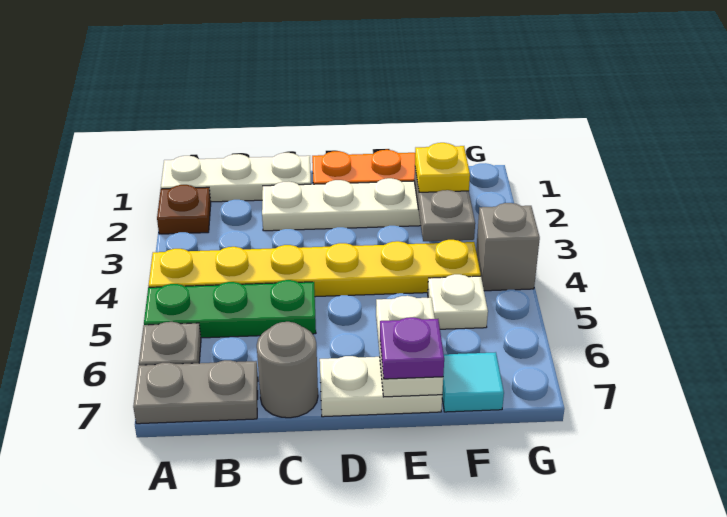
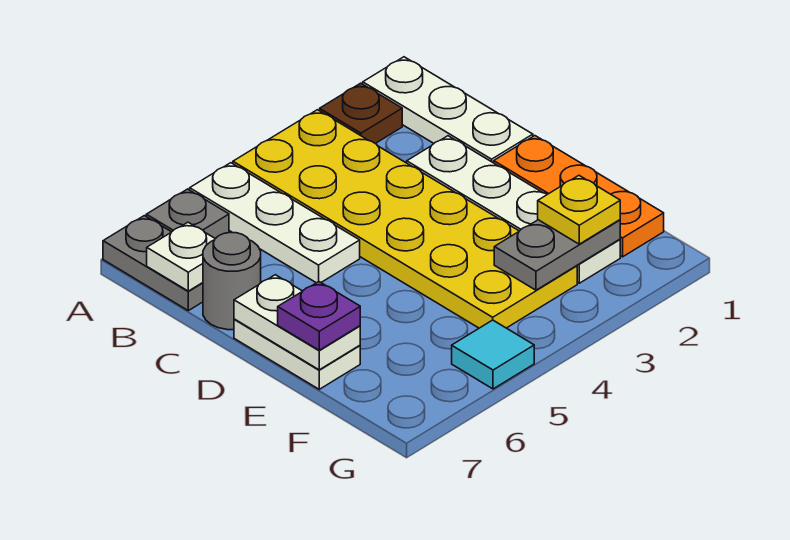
yellow plate A4:F4 level 1 -> yellow plate A3:F4 level 1
green plate A5:C5 level 1 -> white plate A5:C5 level 1
white plate E6:E7 level 2 -> white plate D7:E7 level 2
white plate F5 level 1 -> white plate B7 level 2
cyan tile F7 level 1 -> cyan tile G5 level 1
grey brick G4 level 1 -> none

